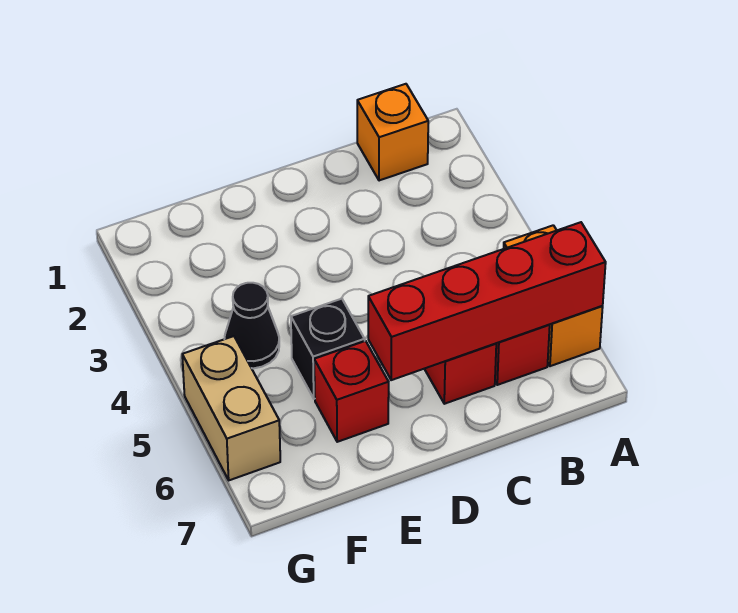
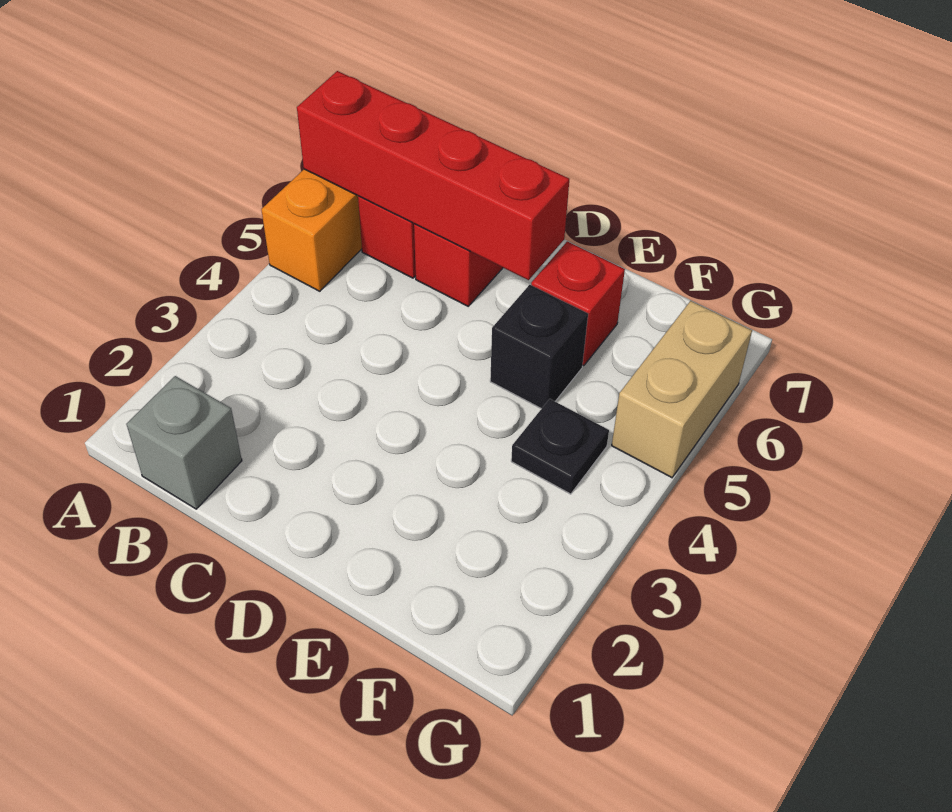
orange brick B1 level 1 -> grey brick B1 level 1
black cone F4 level 1 -> black plate F4 level 1

